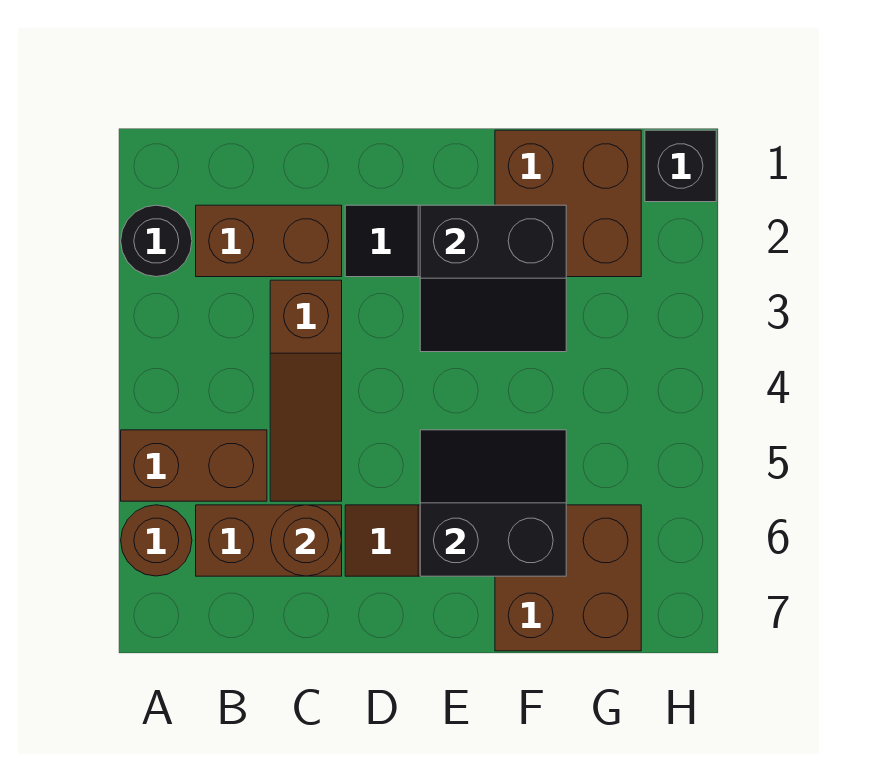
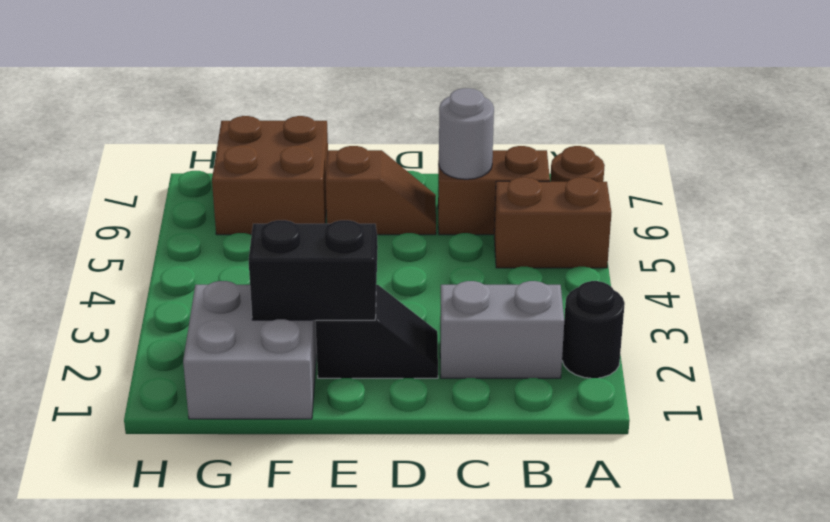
brown brick B2:C2 level 1 -> grey brick B2:C2 level 1
brown slope C3:C5 level 1 top 3 -> none
brown round brick C6 level 2 -> grey round brick C6 level 2
black slope E5:F6 level 2 top 6 -> none
brown brick F1:G2 level 1 -> grey brick F1:G2 level 1
black brick H1 level 1 -> none

